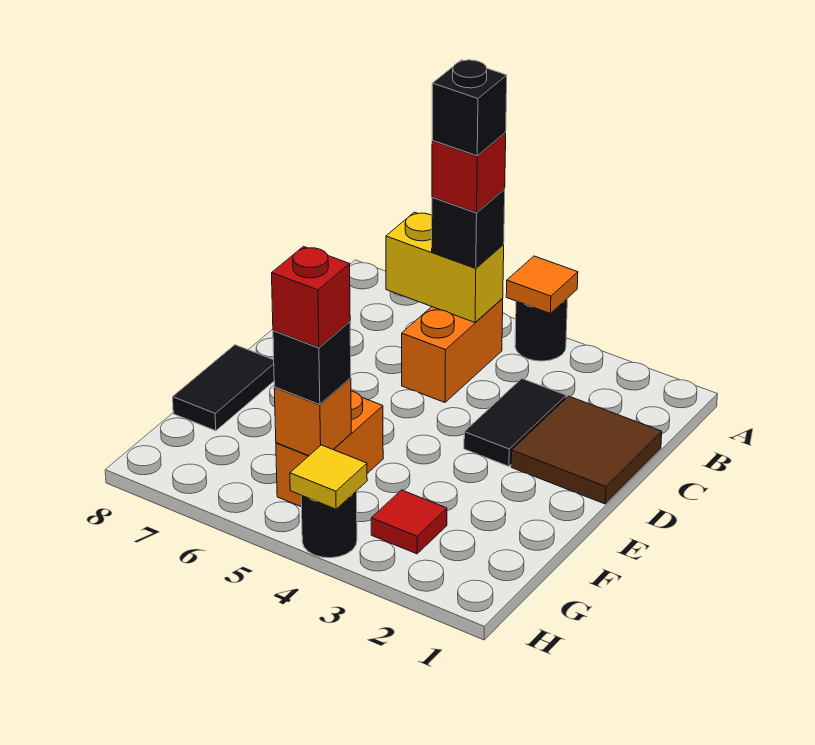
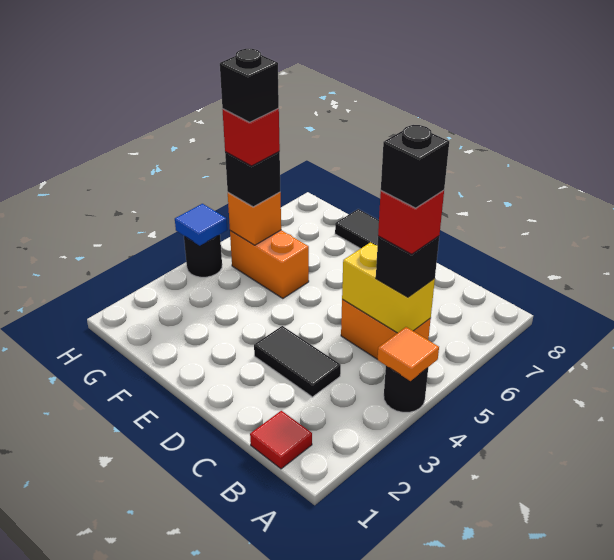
yellow brick B5:B6 level 2 -> yellow brick B5:C5 level 2
brown tile C1:D2 level 1 -> none
red tile G3 level 1 -> red tile B1 level 1
none -> black brick G5 level 5
yellow tile H4 level 2 -> blue tile H4 level 2

